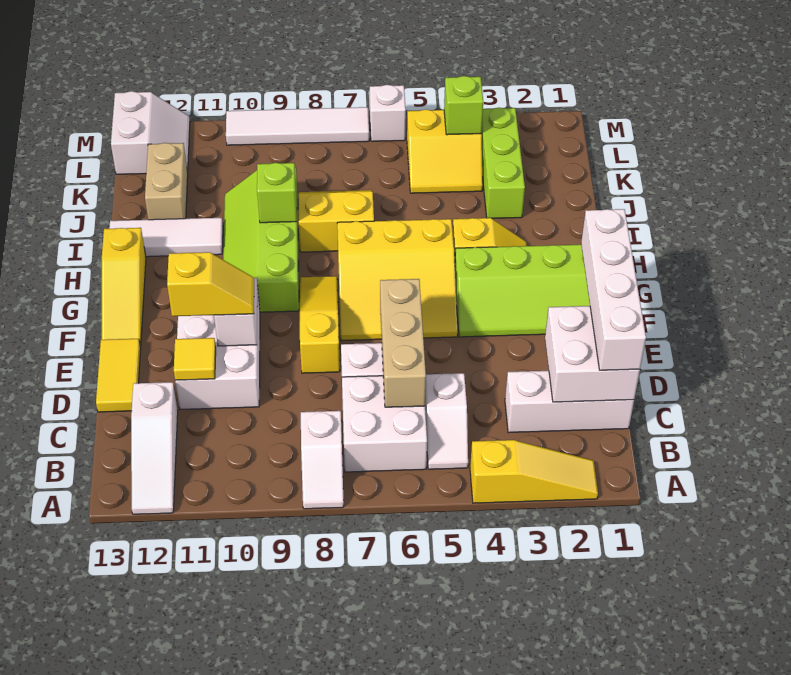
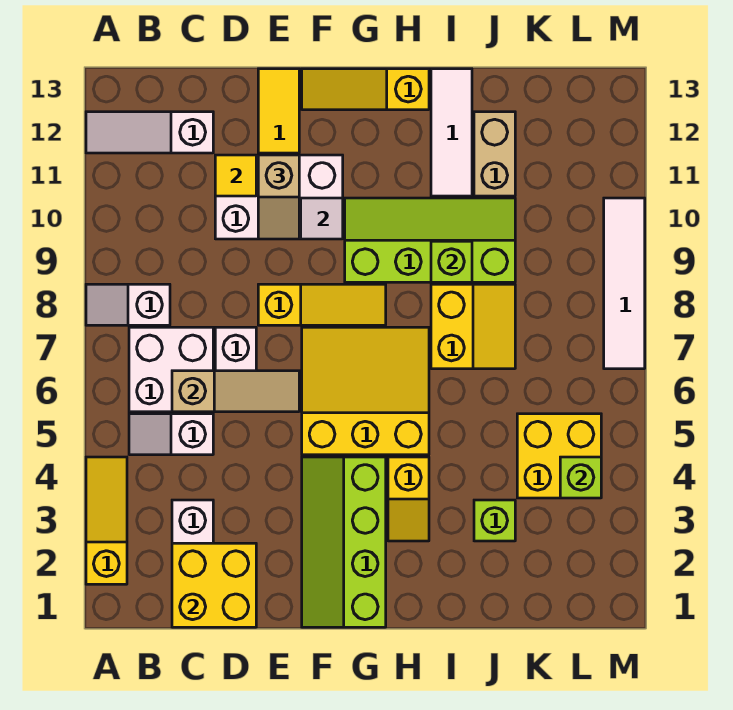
yellow slope A2:A4 level 1 top 4 -> yellow slope A2:A4 level 1 top 2
white brick C1:D2 level 2 -> yellow brick C1:D2 level 2
white brick C1:F1 level 3 -> none
tan brick C6:E6 level 2 -> tan slope C6:E6 level 2 top C
yellow tile D13:E13 level 1 -> yellow tile E12:E13 level 1
yellow slope E10:E11 level 3 top 11 -> tan slope E10:E11 level 3 top 11
yellow slope F5:H7 level 1 top H -> yellow slope F5:H7 level 1 top 5
lime brick J3:L3 level 1 -> lime brick J3 level 1
tan brick J12:K12 level 1 -> tan brick J11:J12 level 1
yellow slope K4:L5 level 1 top L -> yellow brick K4:L5 level 1
white slope L12:M13 level 1 top 13 -> none
white brick M6 level 1 -> none

